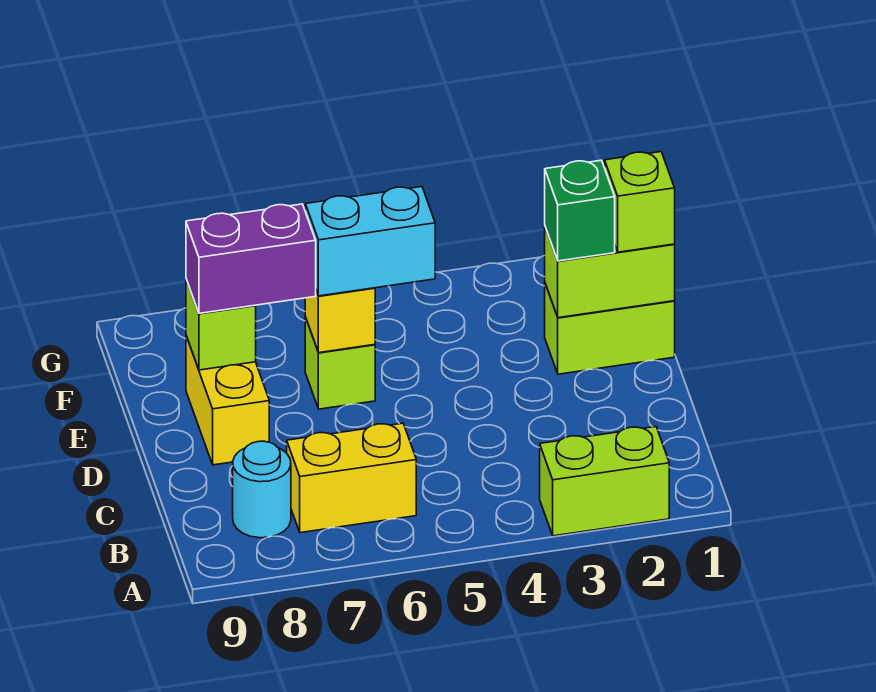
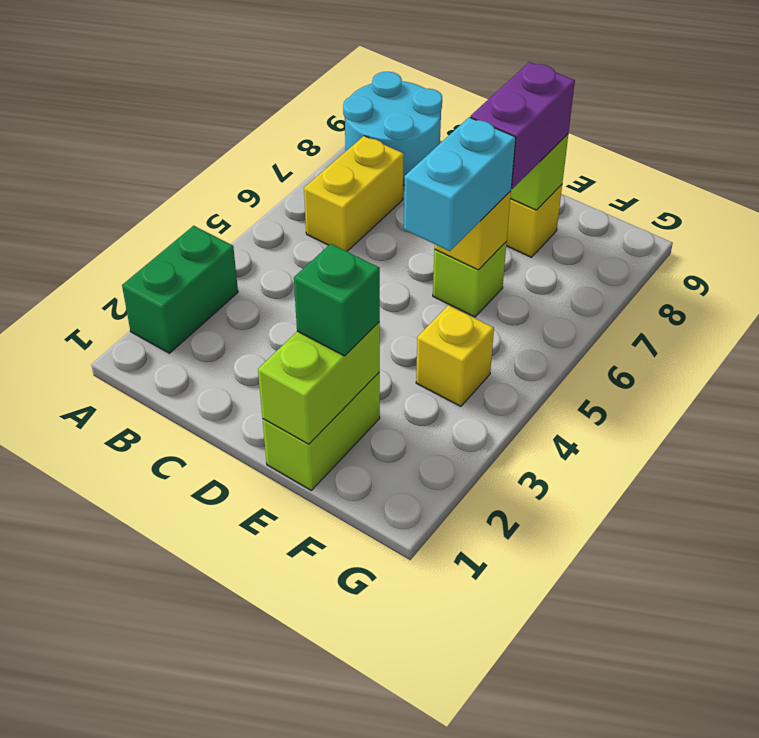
lime brick A2:A3 level 1 -> green brick A2:A3 level 1
cyan round brick B8 level 1 -> cyan round brick A8:B9 level 1
lime brick E1 level 3 -> none
none -> yellow brick F4 level 1

